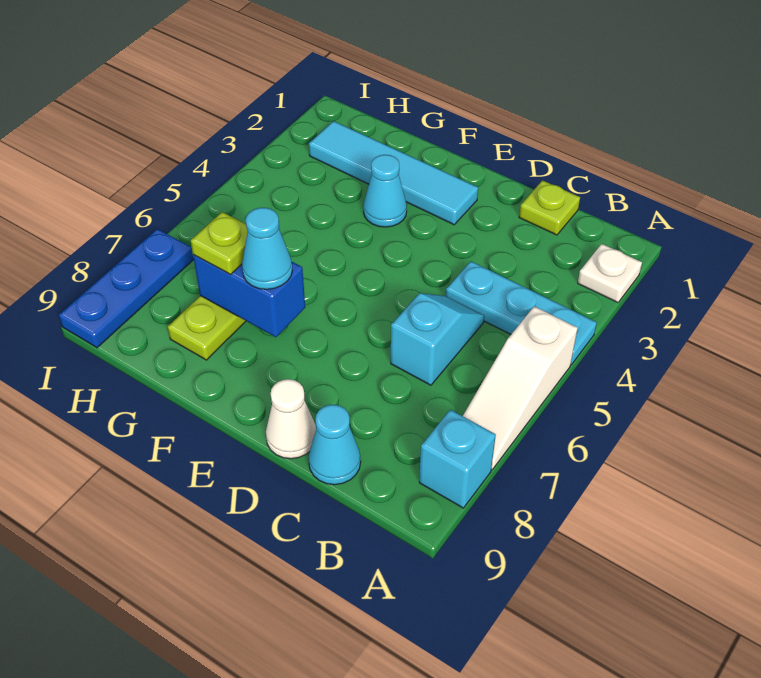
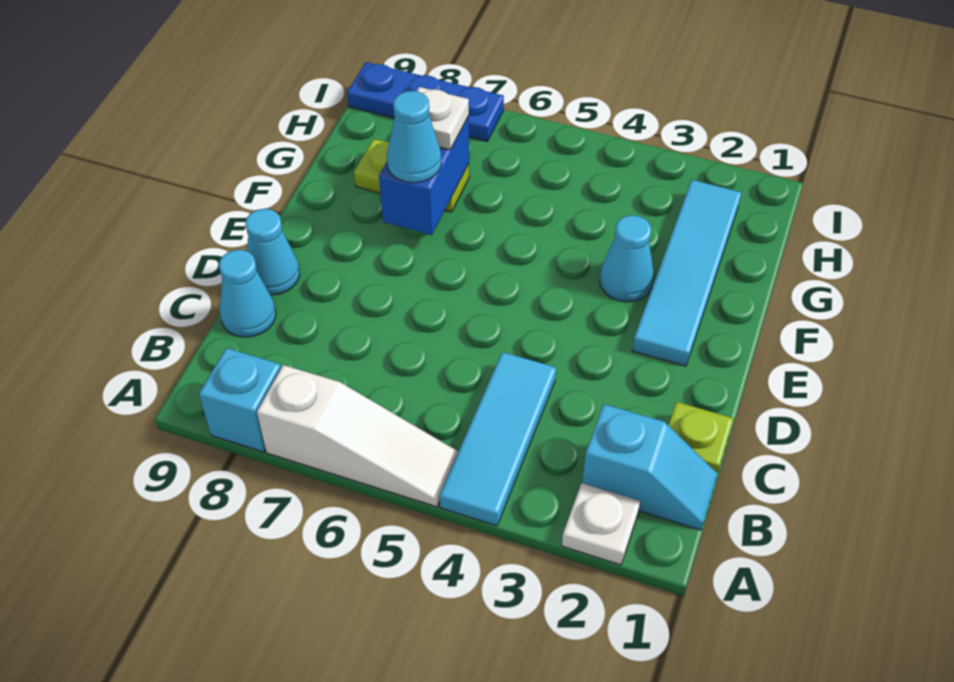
cyan plate A4:C4 level 1 -> cyan tile A4:C4 level 1
white slope A5:A7 level 1 top 5 -> white slope A5:A7 level 1 top 7
cyan slope C5:C6 level 1 top 6 -> cyan slope B1:B2 level 1 top 2
white cone D9 level 1 -> cyan cone D9 level 1
lime plate G7 level 3 -> white plate G7 level 3

